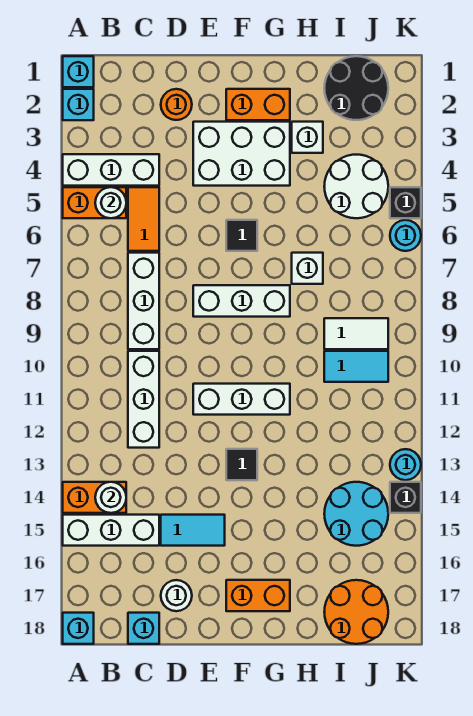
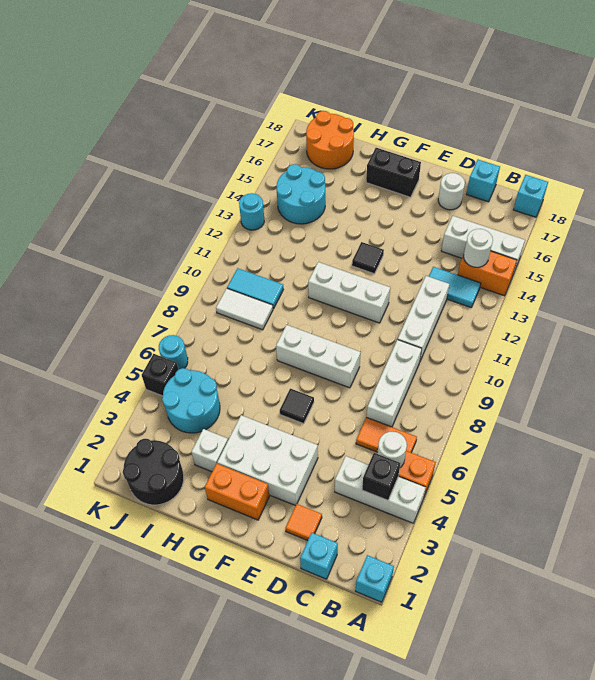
cyan brick A2 level 1 -> cyan brick C1 level 1
orange tile C5:C6 level 1 -> orange tile B6:C6 level 1
orange round brick D2 level 1 -> orange tile D2 level 1
cyan tile D15:E15 level 1 -> cyan tile B13:C13 level 1
orange brick F17:G17 level 1 -> black brick F17:G17 level 1
white brick H7 level 1 -> none
white round brick I4:J5 level 1 -> cyan round brick I4:J5 level 1
black brick K14 level 1 -> black brick B4 level 2

